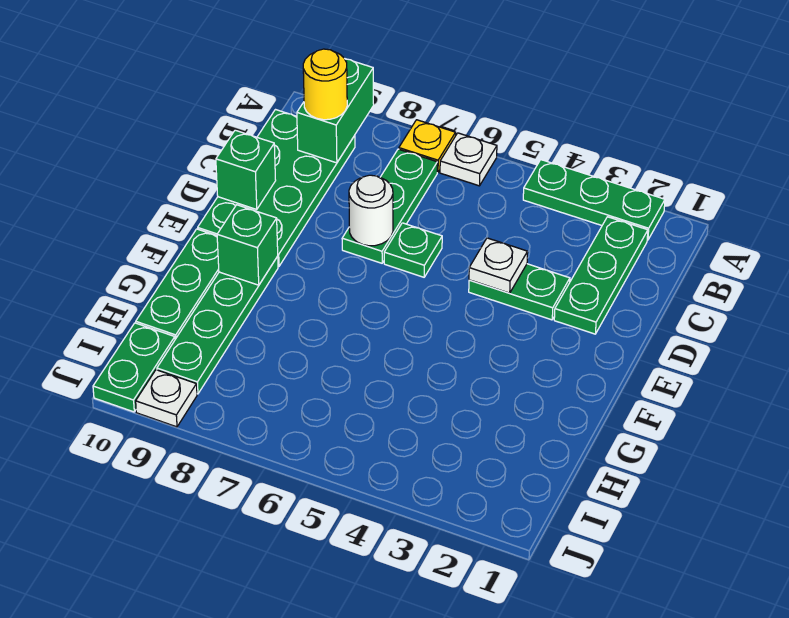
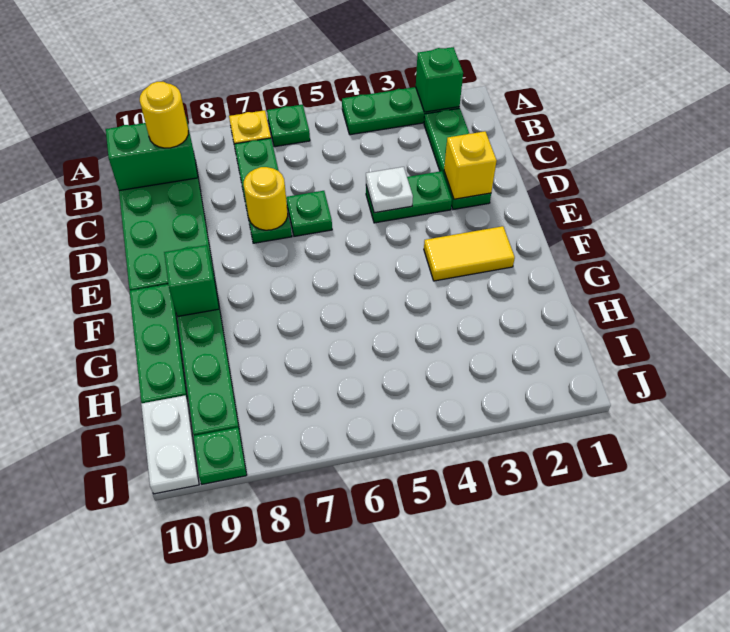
white plate A6 level 1 -> green plate A6 level 1
green brick A9:B9 level 2 -> green brick B9:B10 level 2
none -> yellow brick D2 level 2
white round brick D7 level 2 -> yellow round brick D7 level 2
green brick D10 level 2 -> green brick A2 level 2
none -> yellow tile F2:F3 level 1
green plate I10:J10 level 1 -> white plate I10:J10 level 1
white plate J9 level 1 -> green plate J9 level 1

